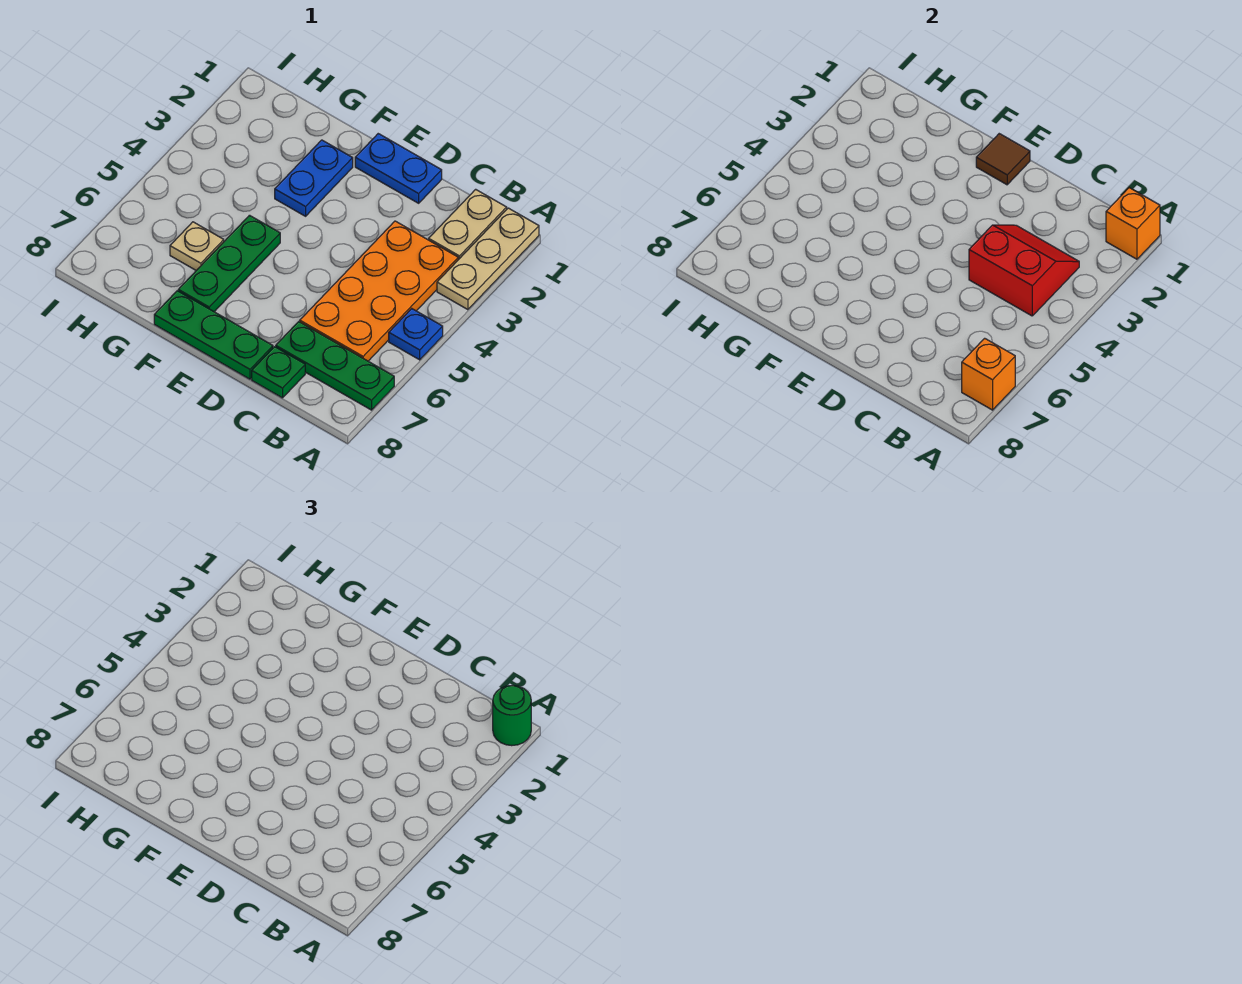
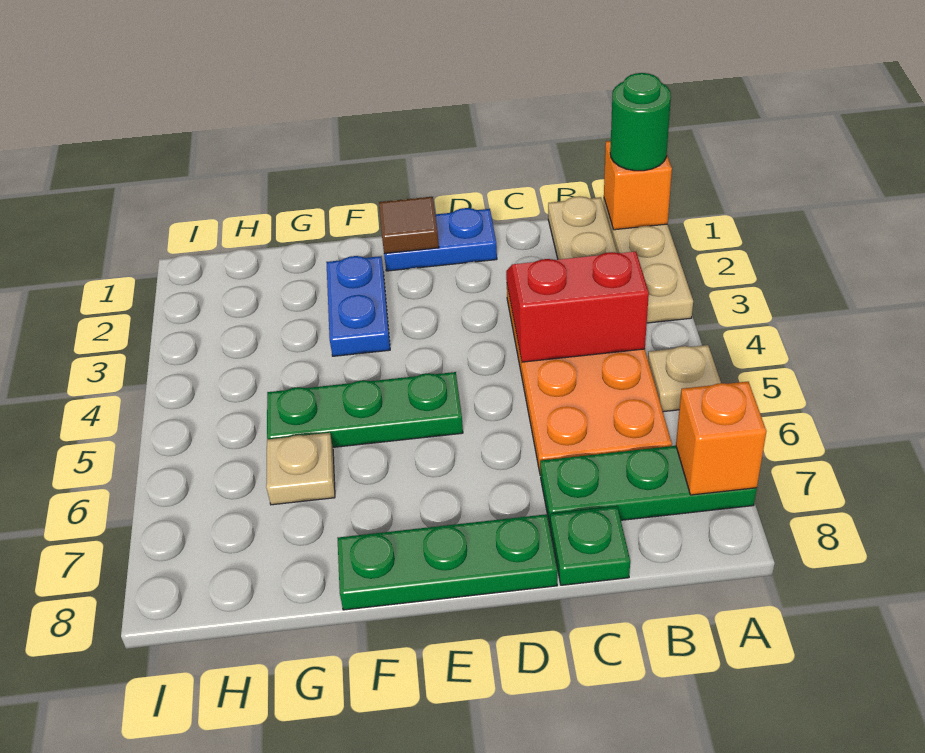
blue plate A5 level 1 -> tan plate A5 level 1
green plate F5:F7 level 1 -> green plate E5:G5 level 1

